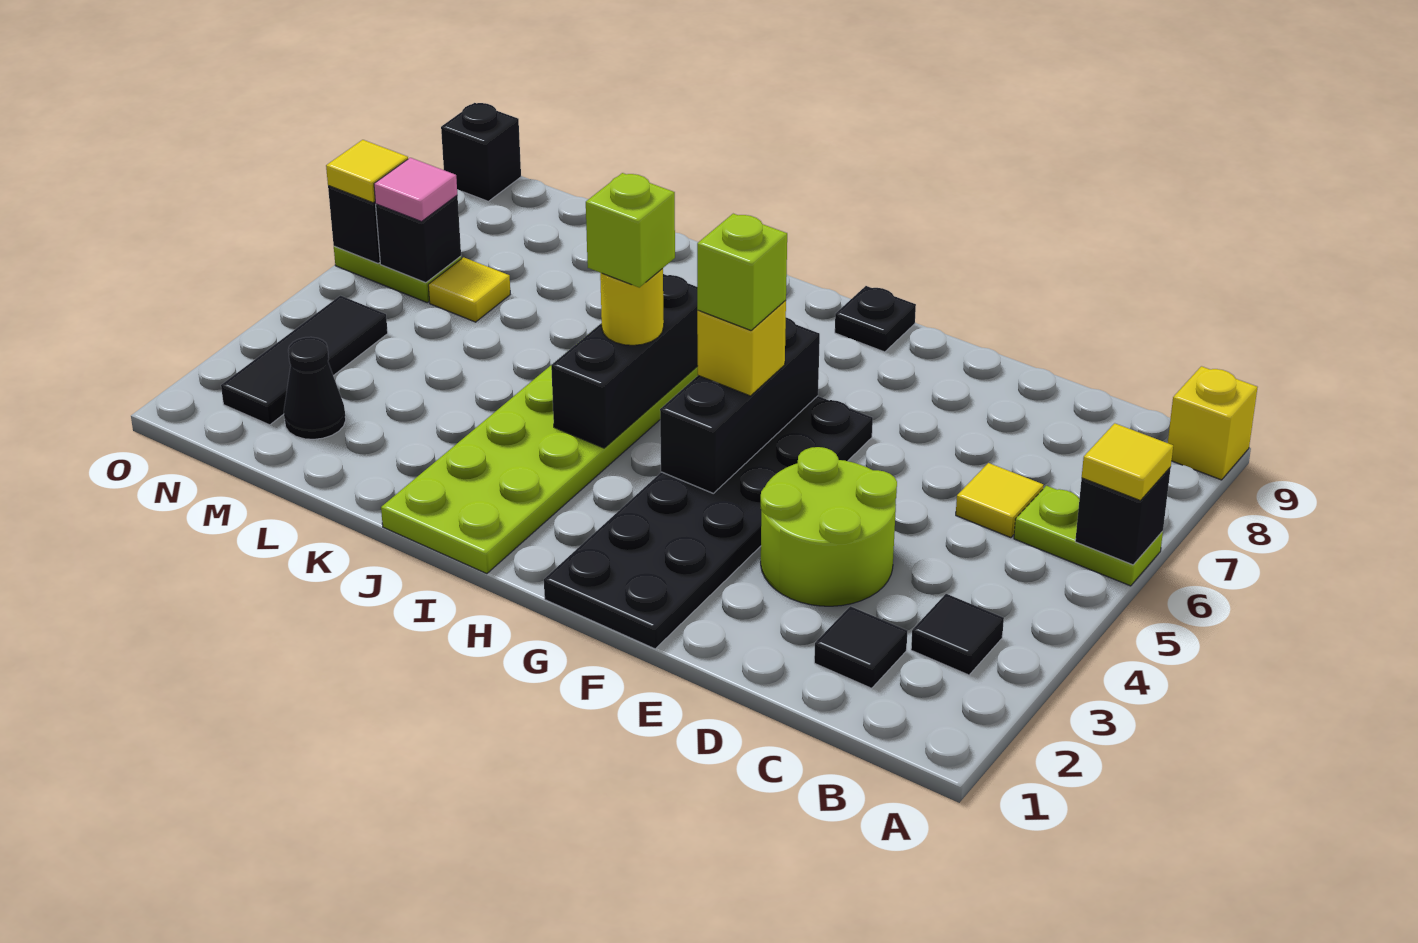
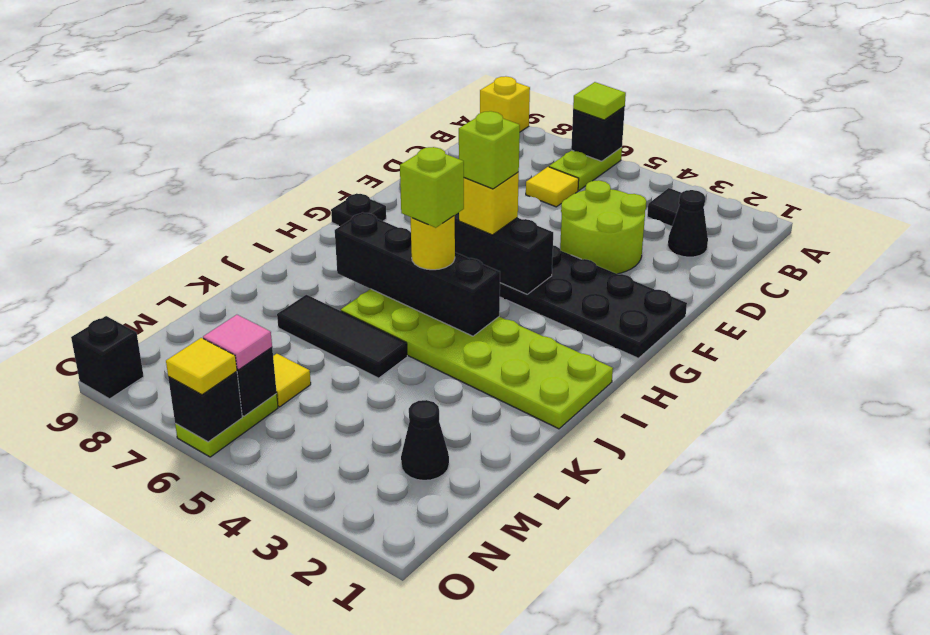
yellow tile A6 level 3 -> lime tile A6 level 3
black tile C2 level 1 -> black cone C2 level 1
black brick I4:I6 level 2 -> black brick I4:I7 level 2
black tile N2:N4 level 1 -> black tile K5:K7 level 1

